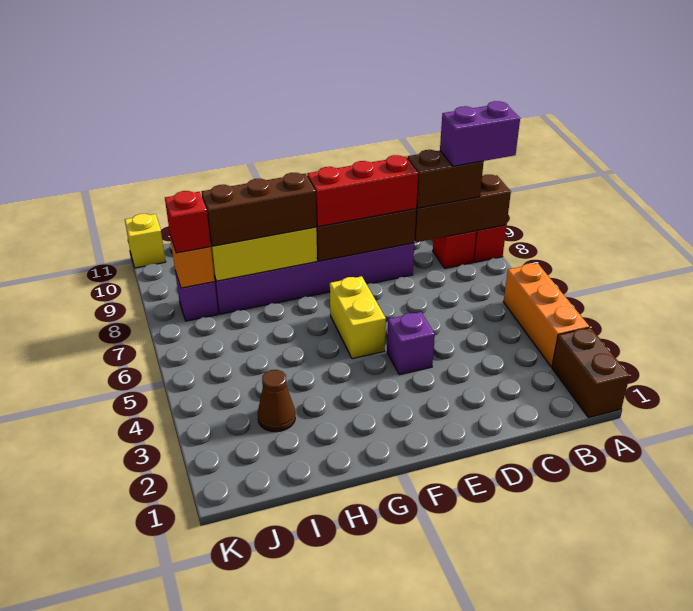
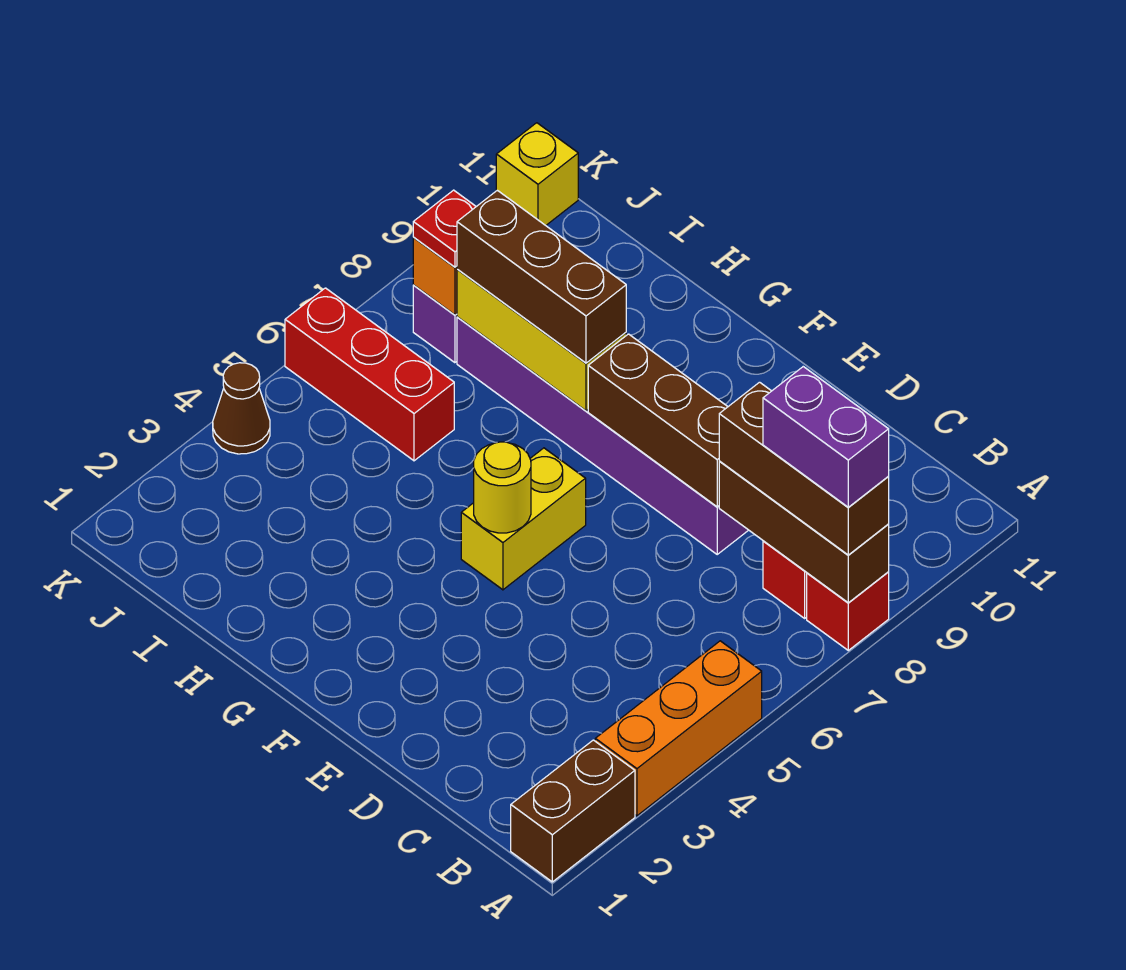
brown brick B8:C8 level 3 -> brown brick A8:C8 level 3
red brick D8:F8 level 3 -> red brick I6:K6 level 1
purple brick E4 level 1 -> none
none -> yellow round brick F5 level 2
brown cone I3 level 1 -> brown cone K4 level 1
red brick J8 level 3 -> red plate J8 level 3

